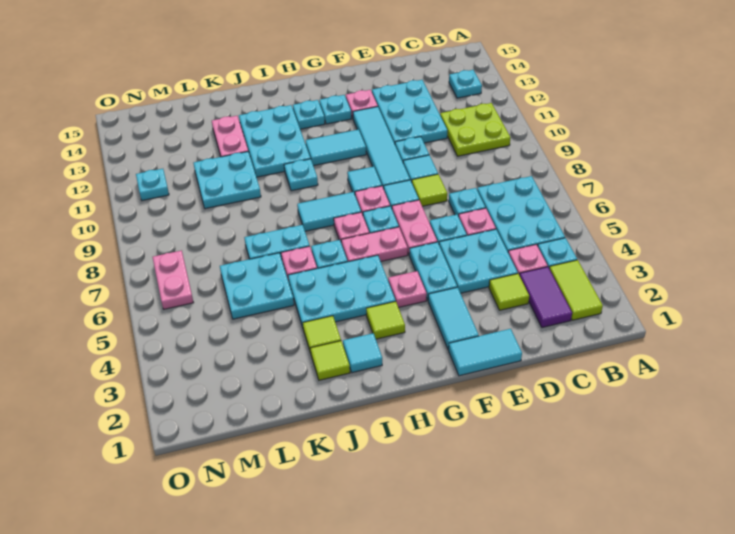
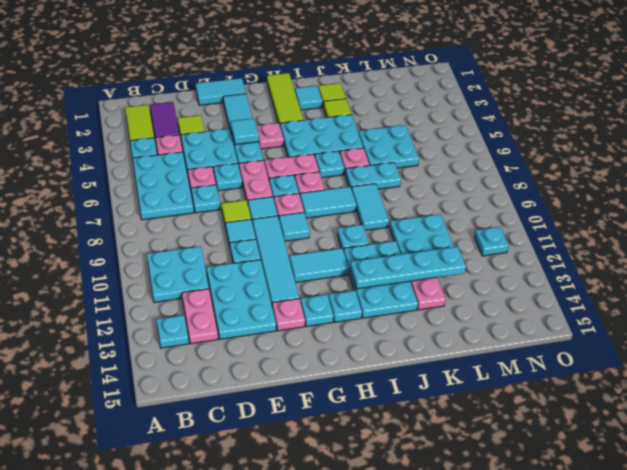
lime plate B10:C11 level 1 -> cyan plate B10:C11 level 1
none -> cyan tile F4 level 2
lime tile H3 level 1 -> lime tile H1:H3 level 1
none -> cyan plate I12:L12 level 2
none -> cyan tile J8:J9 level 1
pink plate N6:N7 level 1 -> pink plate C12:C13 level 1

